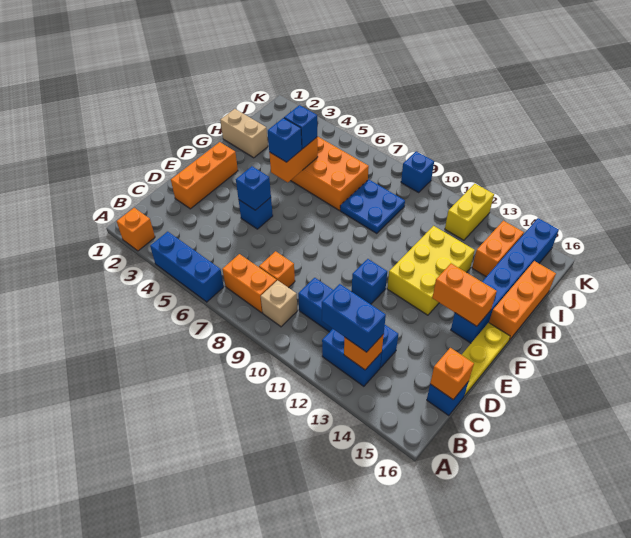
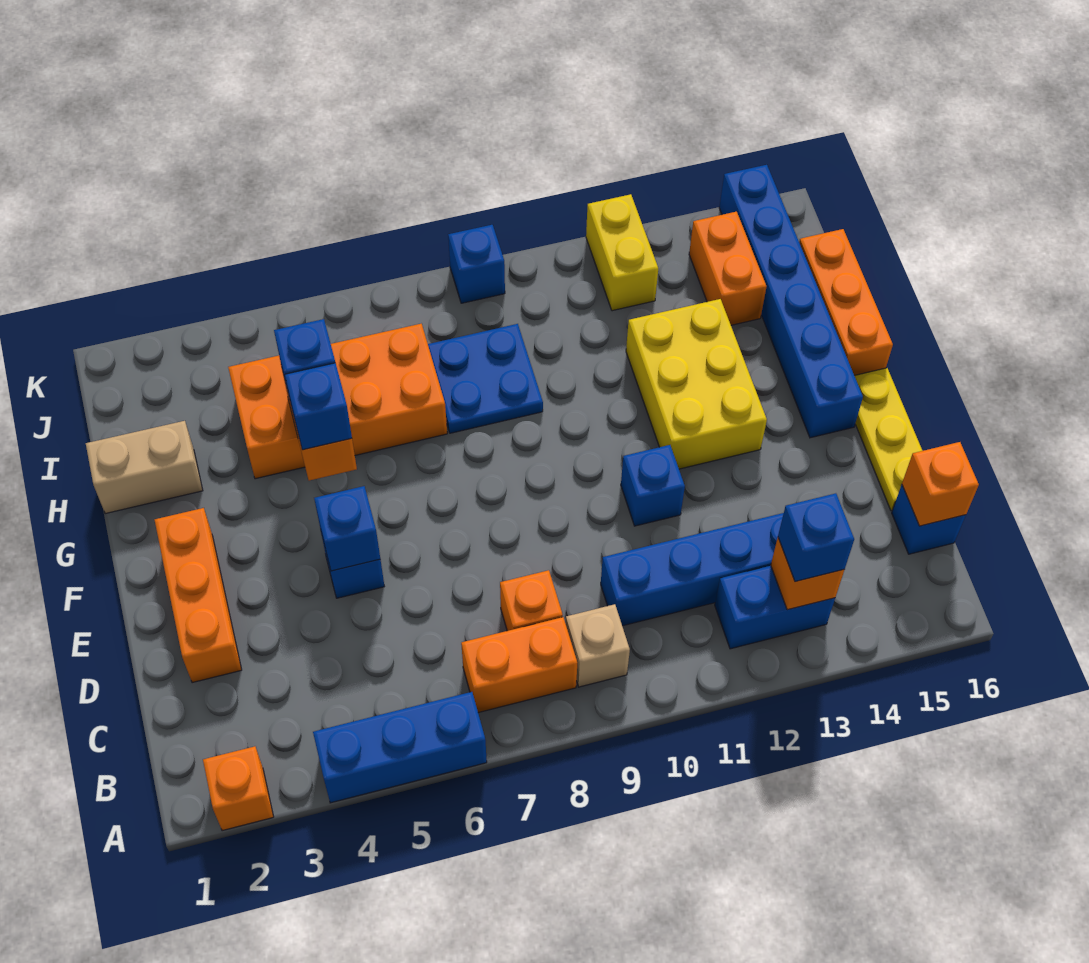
blue brick B12:B13 level 3 -> blue brick B13 level 3
orange brick F14:F15 level 2 -> none

